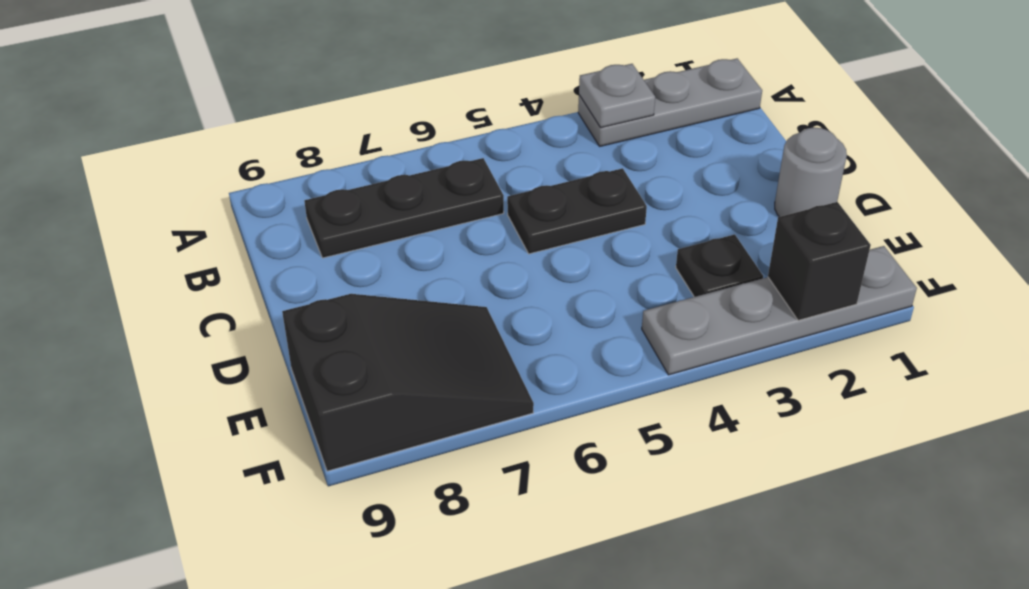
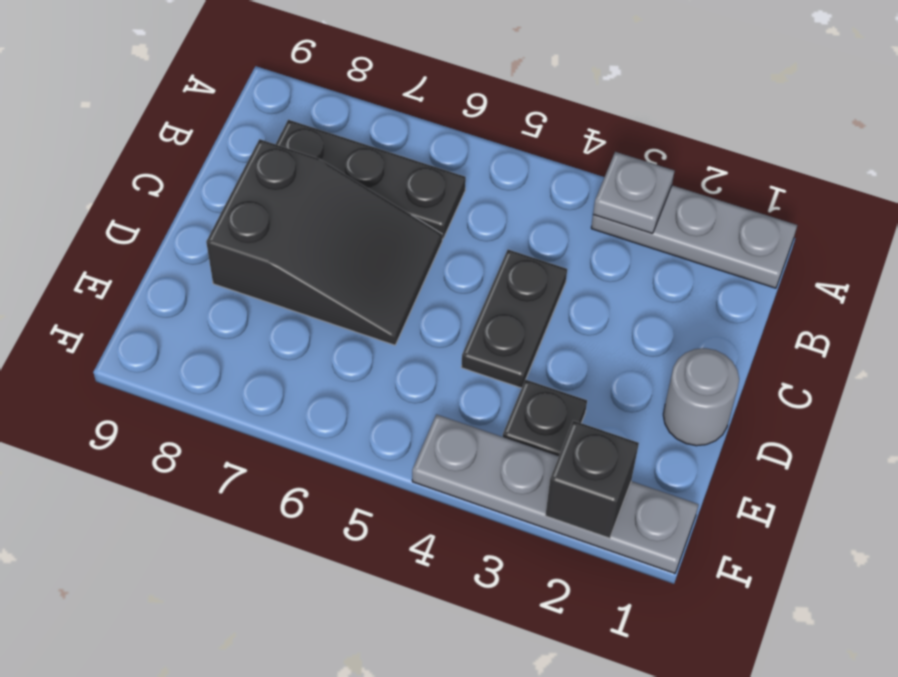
black plate C4:C5 level 1 -> black plate C4:D4 level 1
black slope E7:F9 level 1 top 9 -> black slope C6:D8 level 1 top 8

